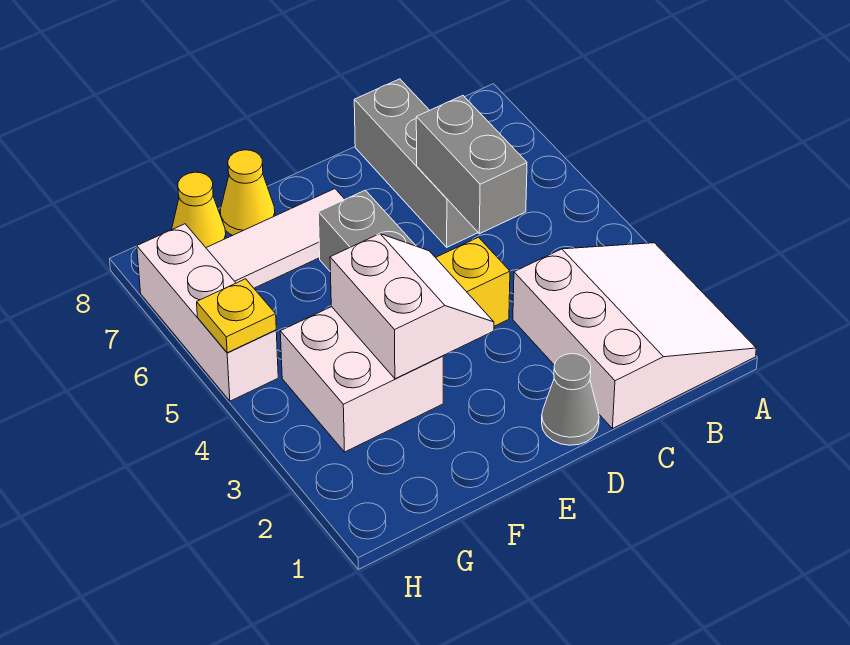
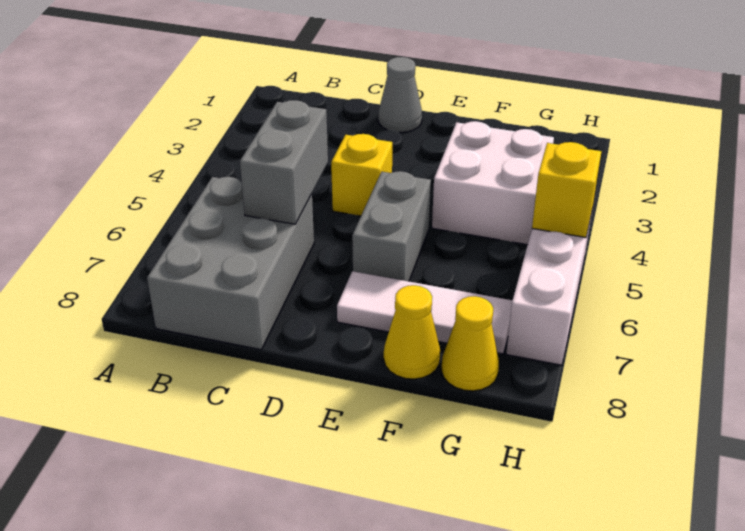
white slope A1:C3 level 1 top C -> none
grey brick C6:C8 level 1 -> grey brick B6:C8 level 1
white slope E3:F4 level 2 top F -> none
yellow plate H5 level 2 -> yellow brick H5 level 2

